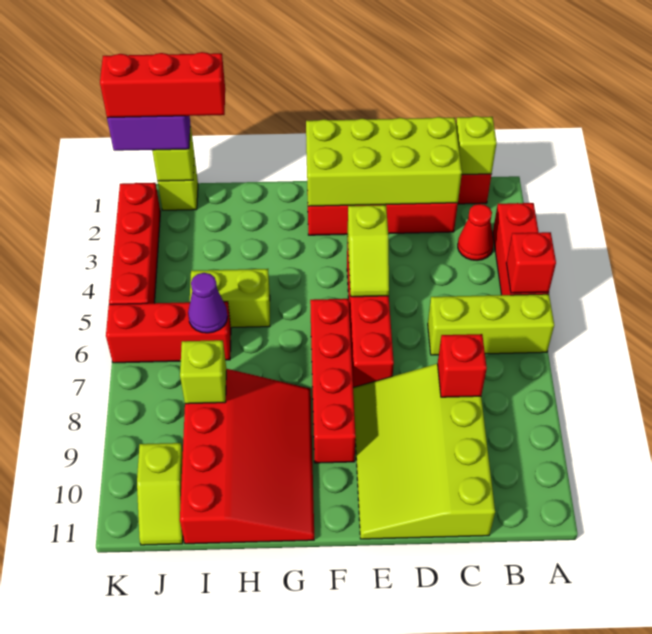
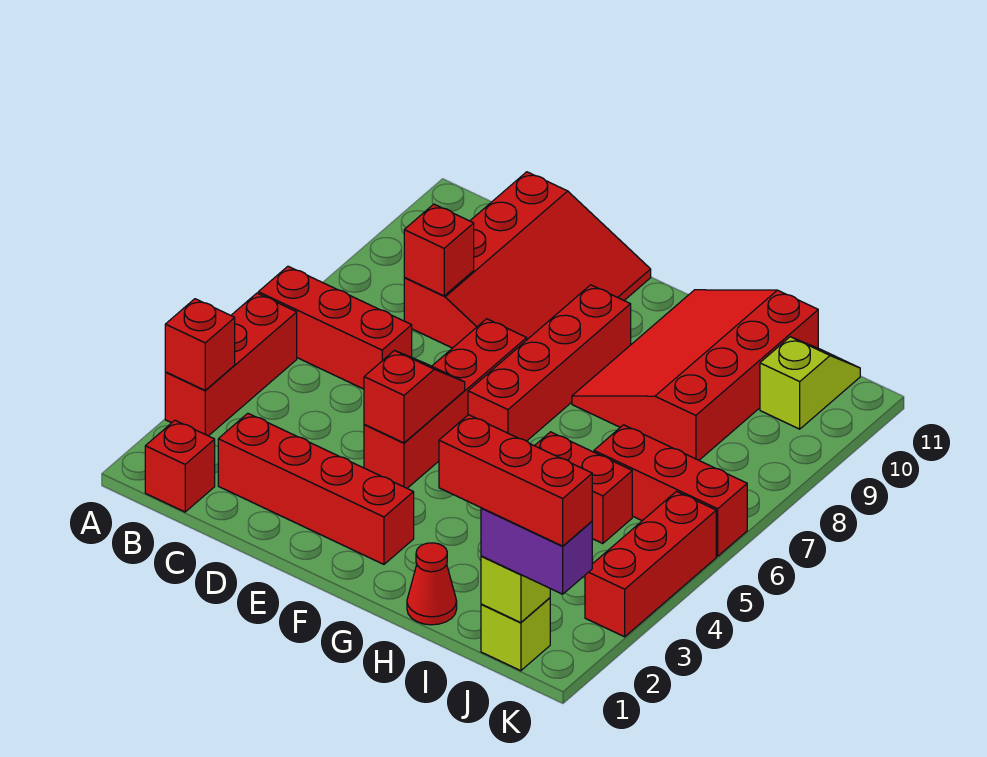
red brick A5 level 2 -> red brick A3 level 2
lime brick A6:C6 level 1 -> red brick A6:C6 level 1
lime brick B1 level 2 -> none
red cone B3 level 1 -> red cone H1 level 1
lime brick C1:F2 level 2 -> none
lime slope C8:E11 level 1 top C -> red slope C8:E11 level 1 top C
lime slope E4:E5 level 2 top 4 -> red slope E4:E5 level 2 top 4
lime brick H5:I5 level 1 -> red brick H5:I5 level 1
purple cone I6 level 2 -> none
lime brick I8 level 2 -> none
red brick K2:K5 level 1 -> red brick K3:K5 level 1

